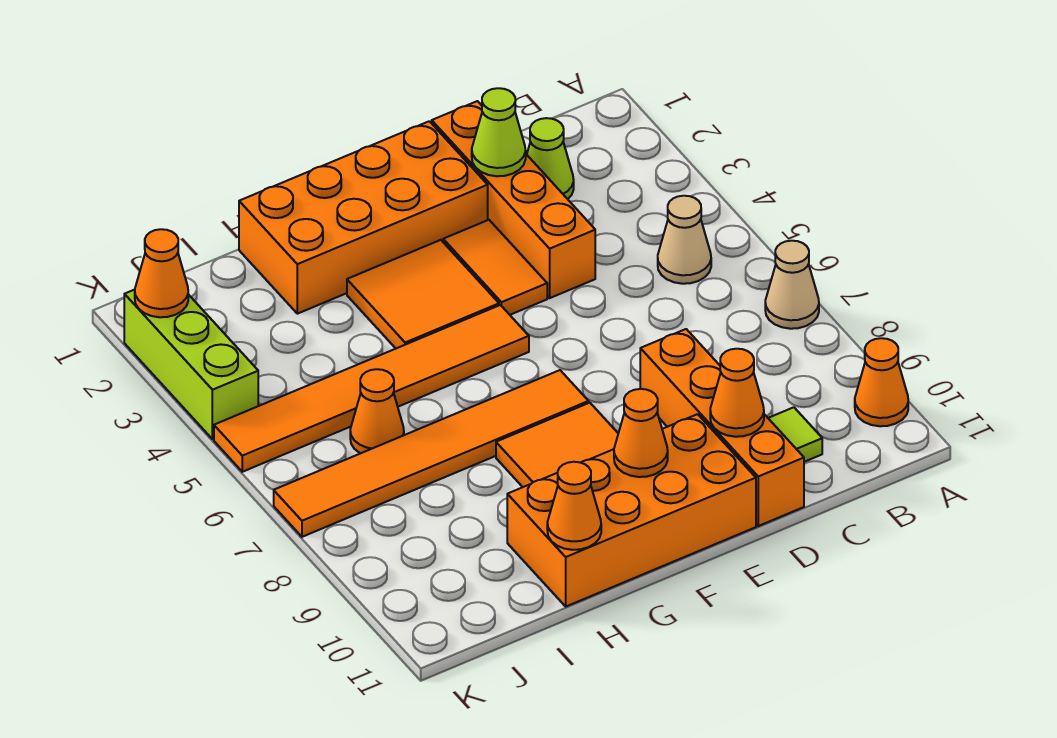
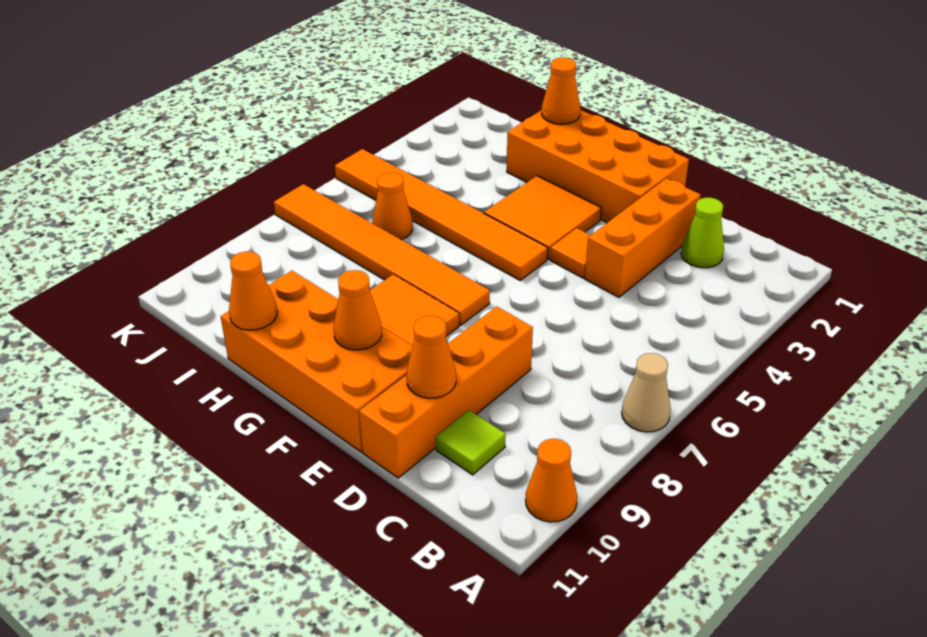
tan cone B5 level 1 -> none
orange brick D1:D4 level 1 -> orange brick D2:D4 level 1
lime cone D2 level 2 -> none
orange tile E3:E4 level 1 -> orange tile E4 level 1
lime brick K2:K4 level 1 -> none
orange cone K2 level 2 -> orange cone H1 level 2

